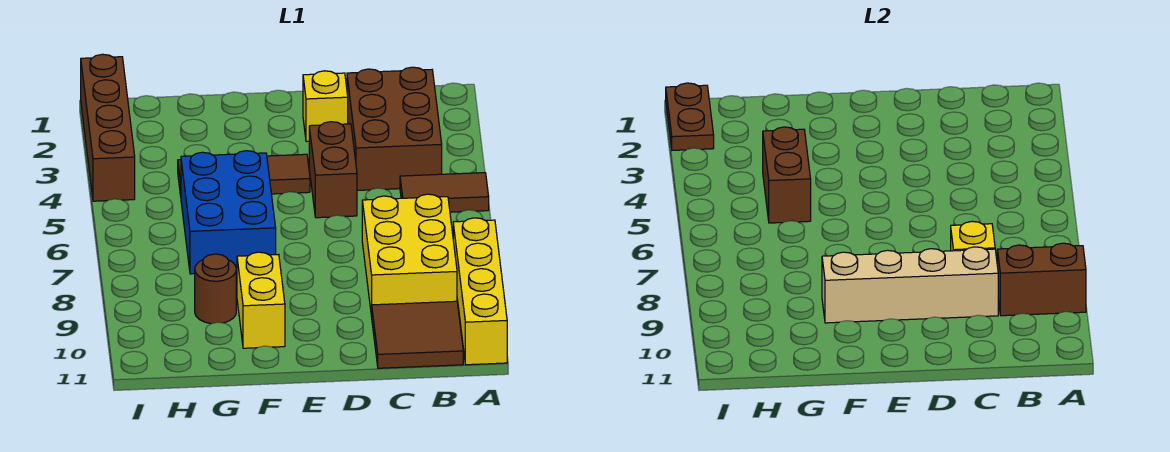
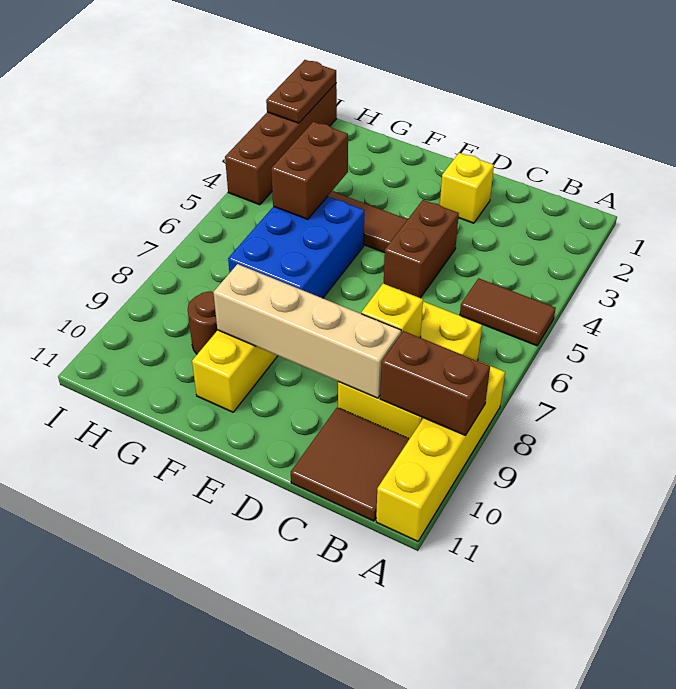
brown brick B2:C4 level 1 -> none

